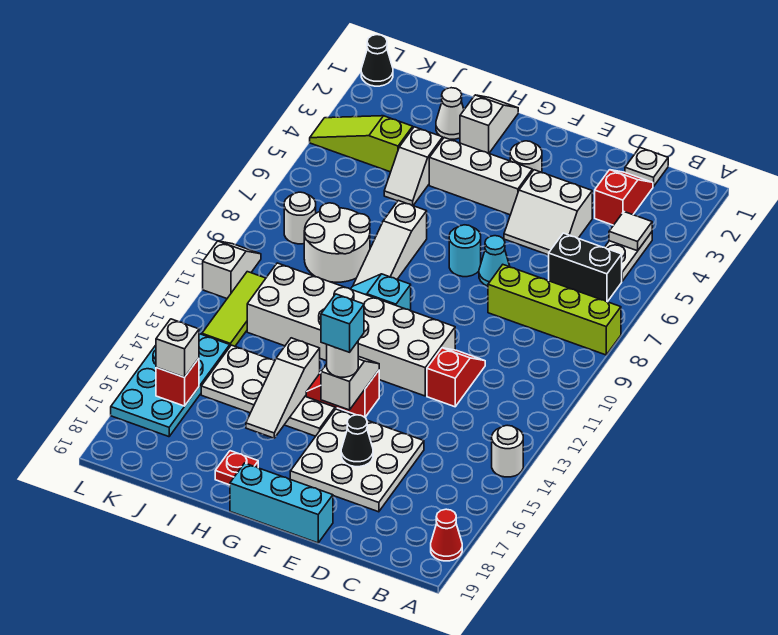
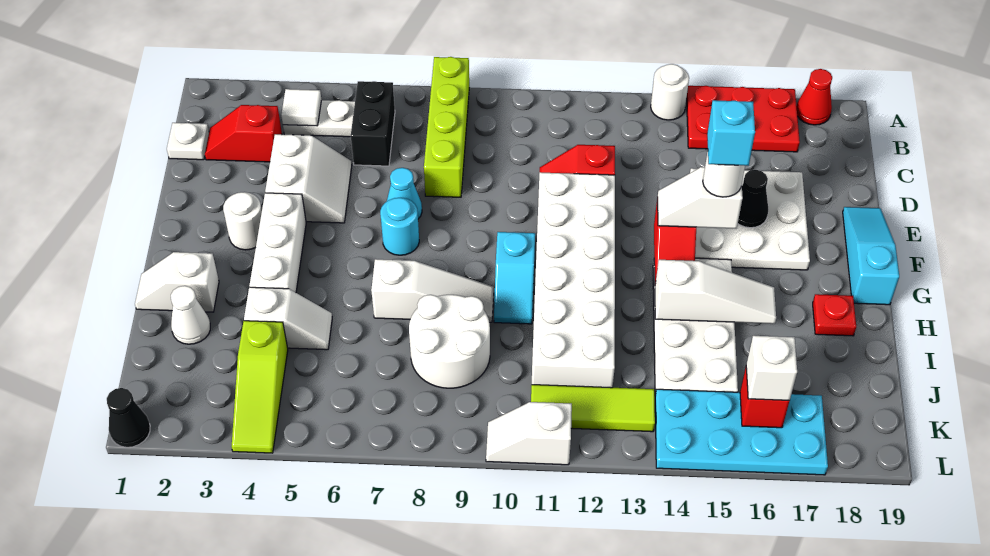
none -> red plate A15:B17 level 1
cyan brick E19:G19 level 1 -> cyan slope E19:G19 level 1 top G
white round brick K8 level 1 -> none

